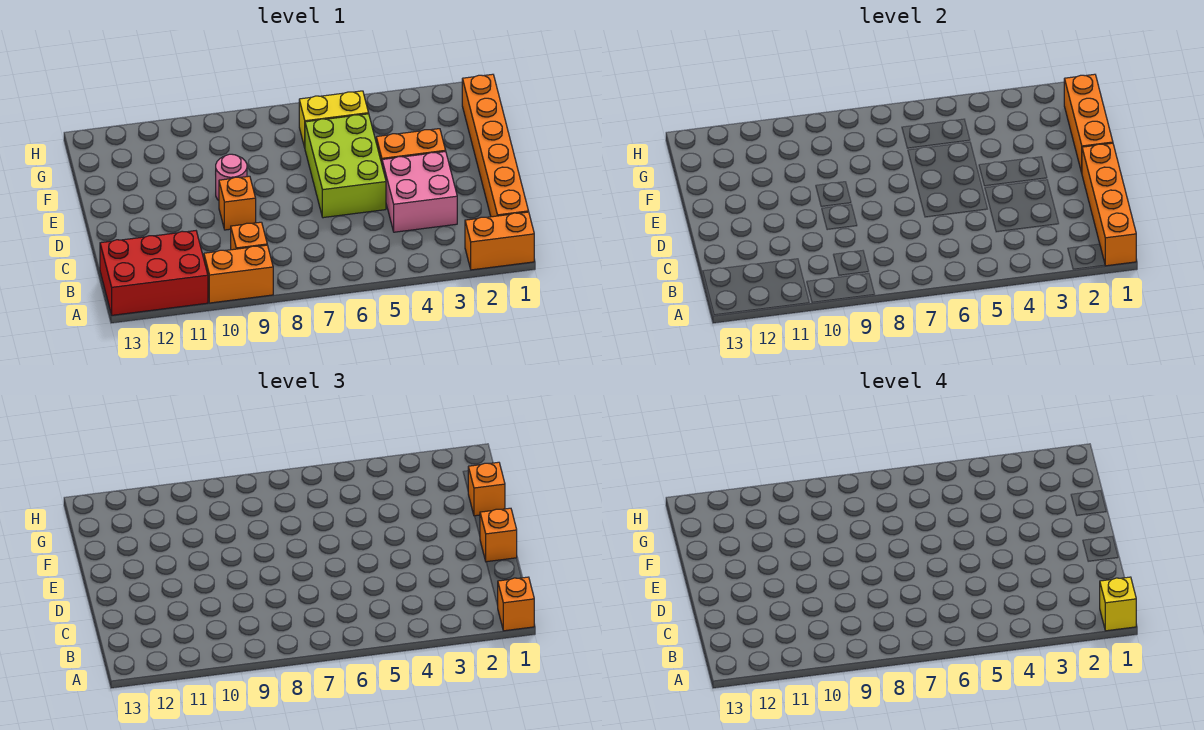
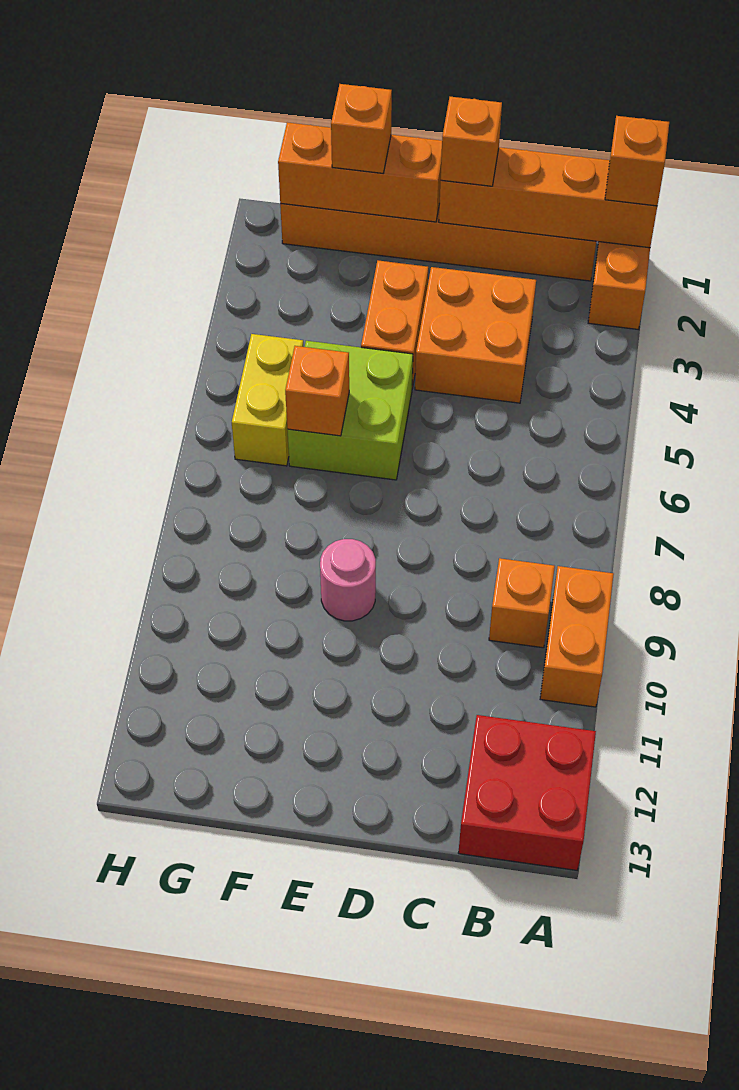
yellow brick A1 level 4 -> none
red brick A11:B13 level 1 -> red brick A12:B13 level 1
pink brick C3:D4 level 1 -> orange brick C3:D4 level 1
lime brick D5:F6 level 1 -> lime brick E5:F6 level 1
orange brick D9 level 1 -> orange brick F6 level 2

